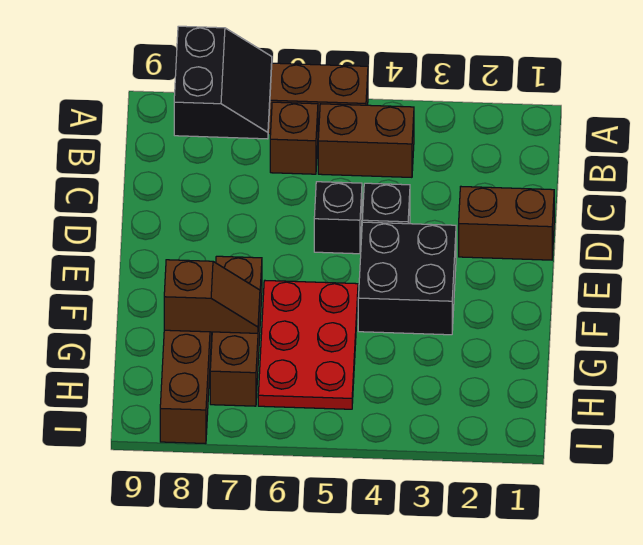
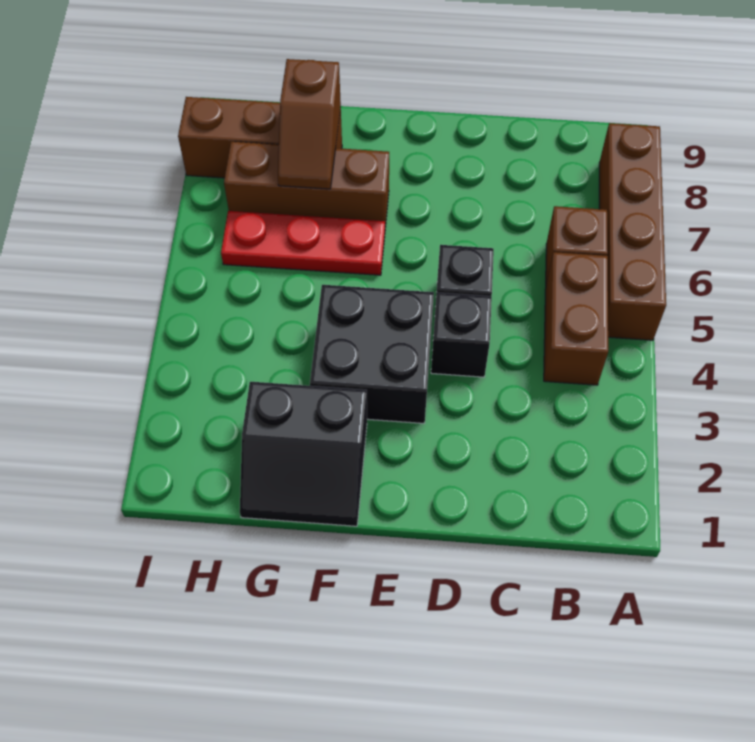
black slope A7:B8 level 2 top 8 -> black slope F1:G2 level 1 top 2
brown brick D1:D2 level 1 -> none
red plate F5:H6 level 1 -> red plate F6:H6 level 1

